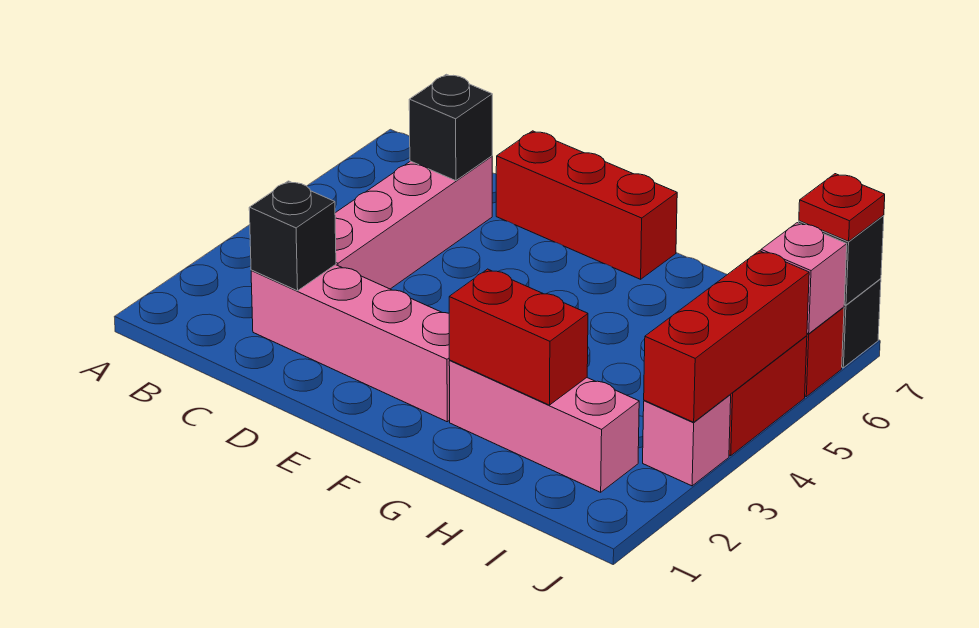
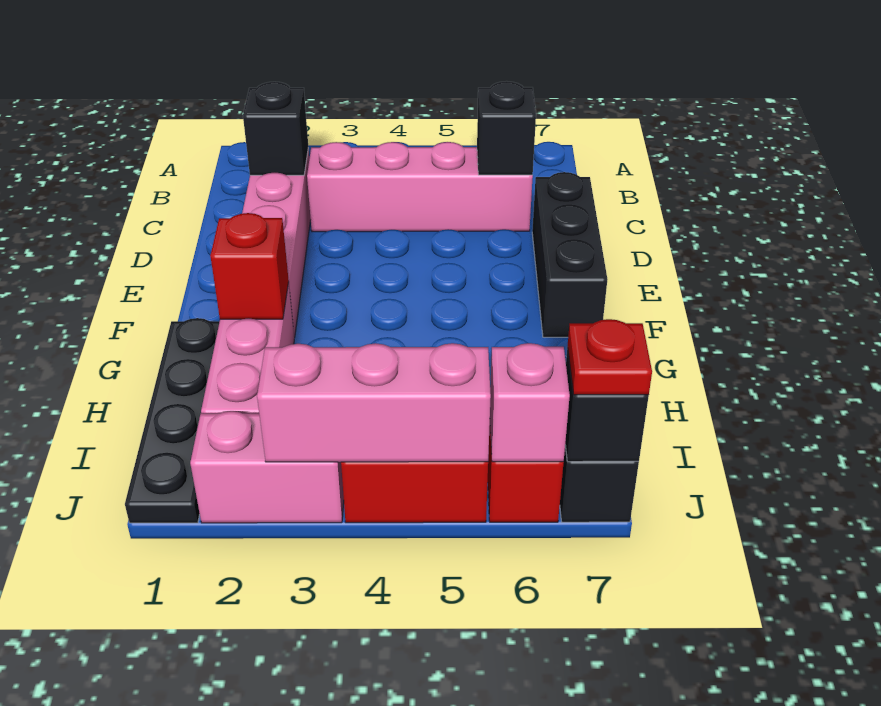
red brick D7:F7 level 1 -> black brick D7:F7 level 1
none -> black plate G1:J1 level 1
red brick G2:H2 level 2 -> red brick G2 level 2
pink brick J3 level 1 -> pink brick J2:J3 level 1
red brick J3:J5 level 2 -> pink brick J3:J5 level 2

